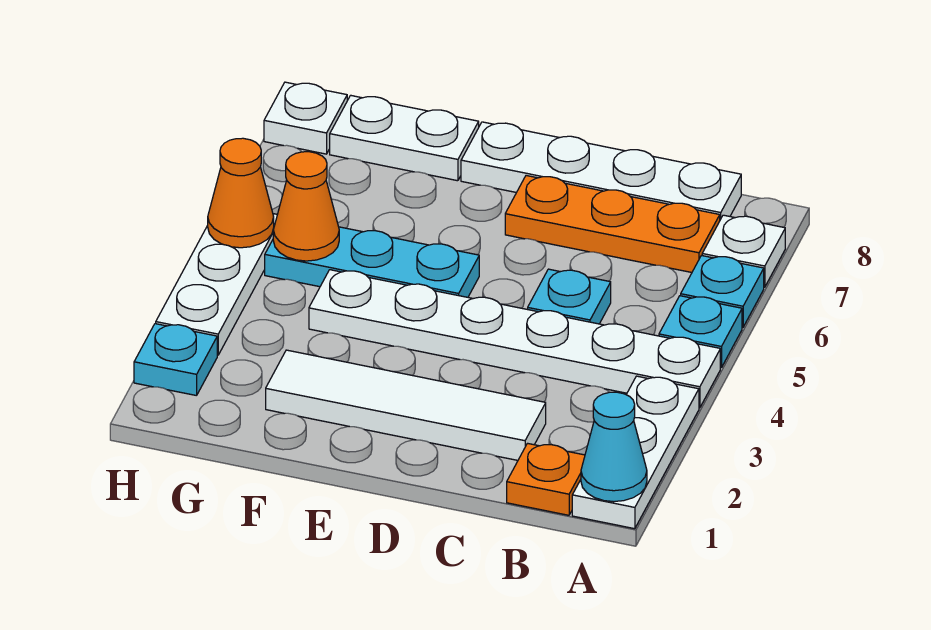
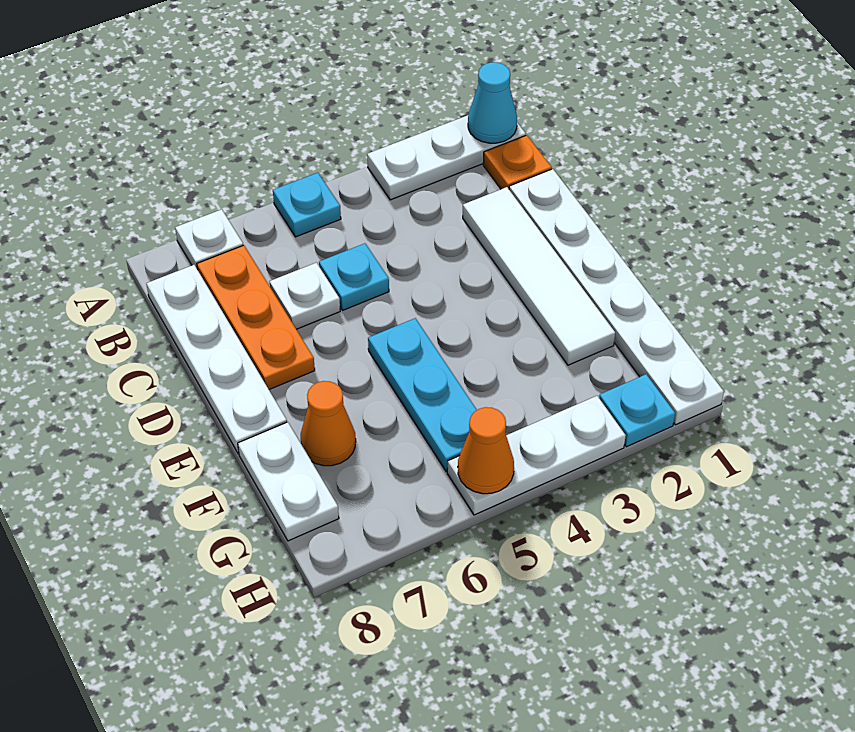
white plate A4:F4 level 1 -> white plate C1:H1 level 1
cyan plate A6 level 1 -> none
orange cone G5 level 2 -> orange cone F7 level 1
white plate H8 level 1 -> white plate C6 level 1

